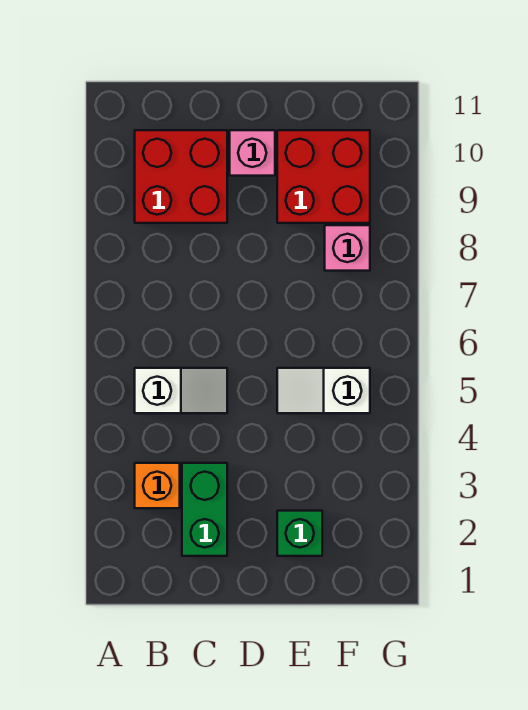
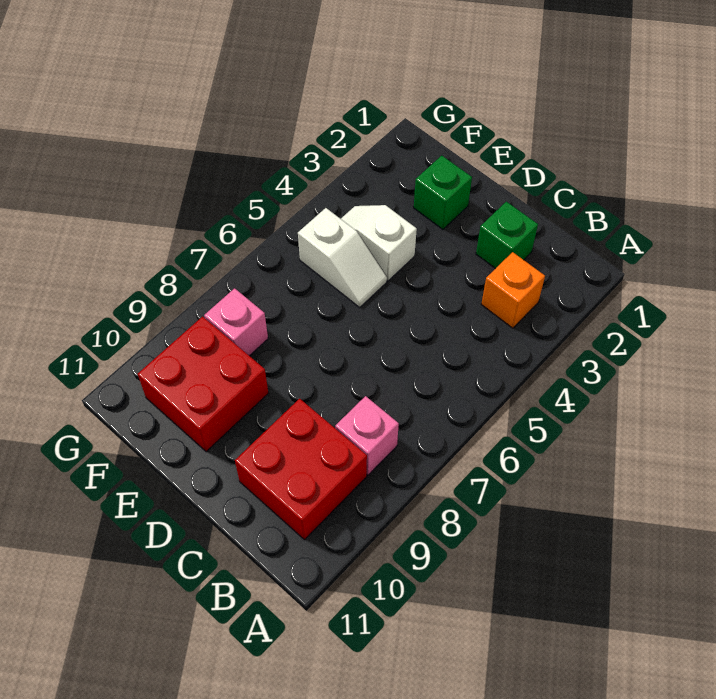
white slope B5:C5 level 1 top B -> white slope E4:F4 level 1 top E
green brick C2:C3 level 1 -> green brick C2 level 1
pink brick D10 level 1 -> pink brick B8 level 1

